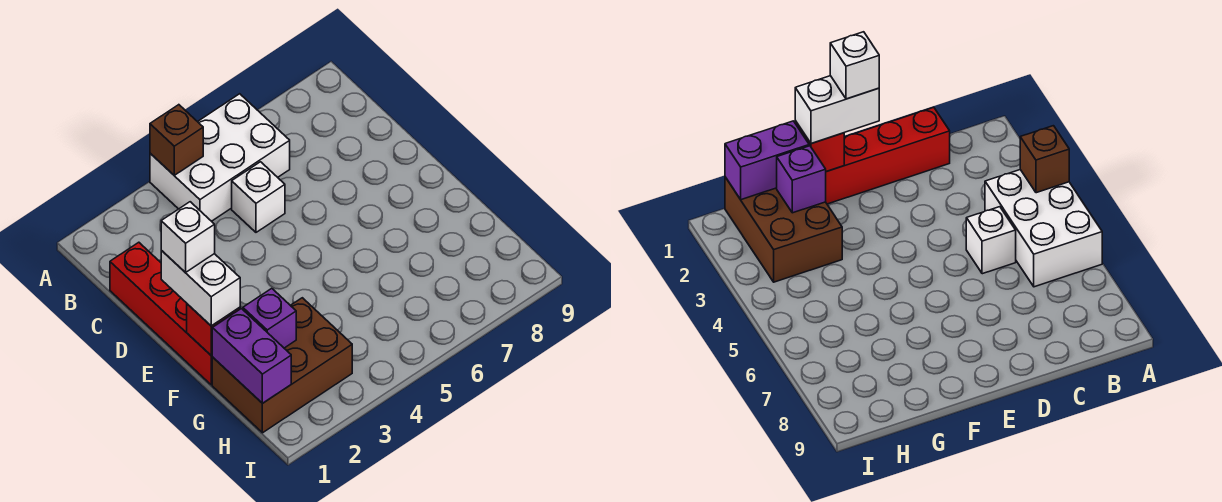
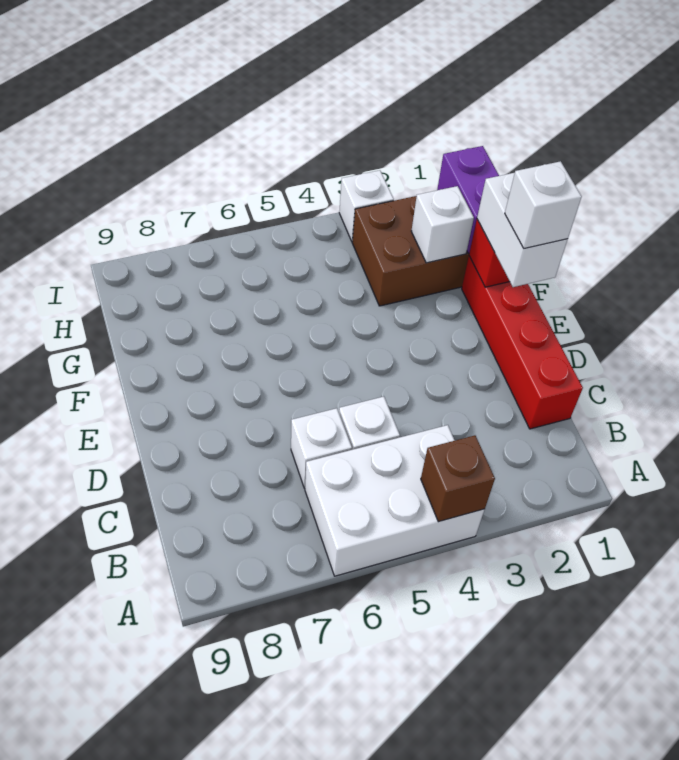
none -> white brick C6 level 1
purple brick G2 level 2 -> white brick G2 level 2
none -> white brick I3 level 1

